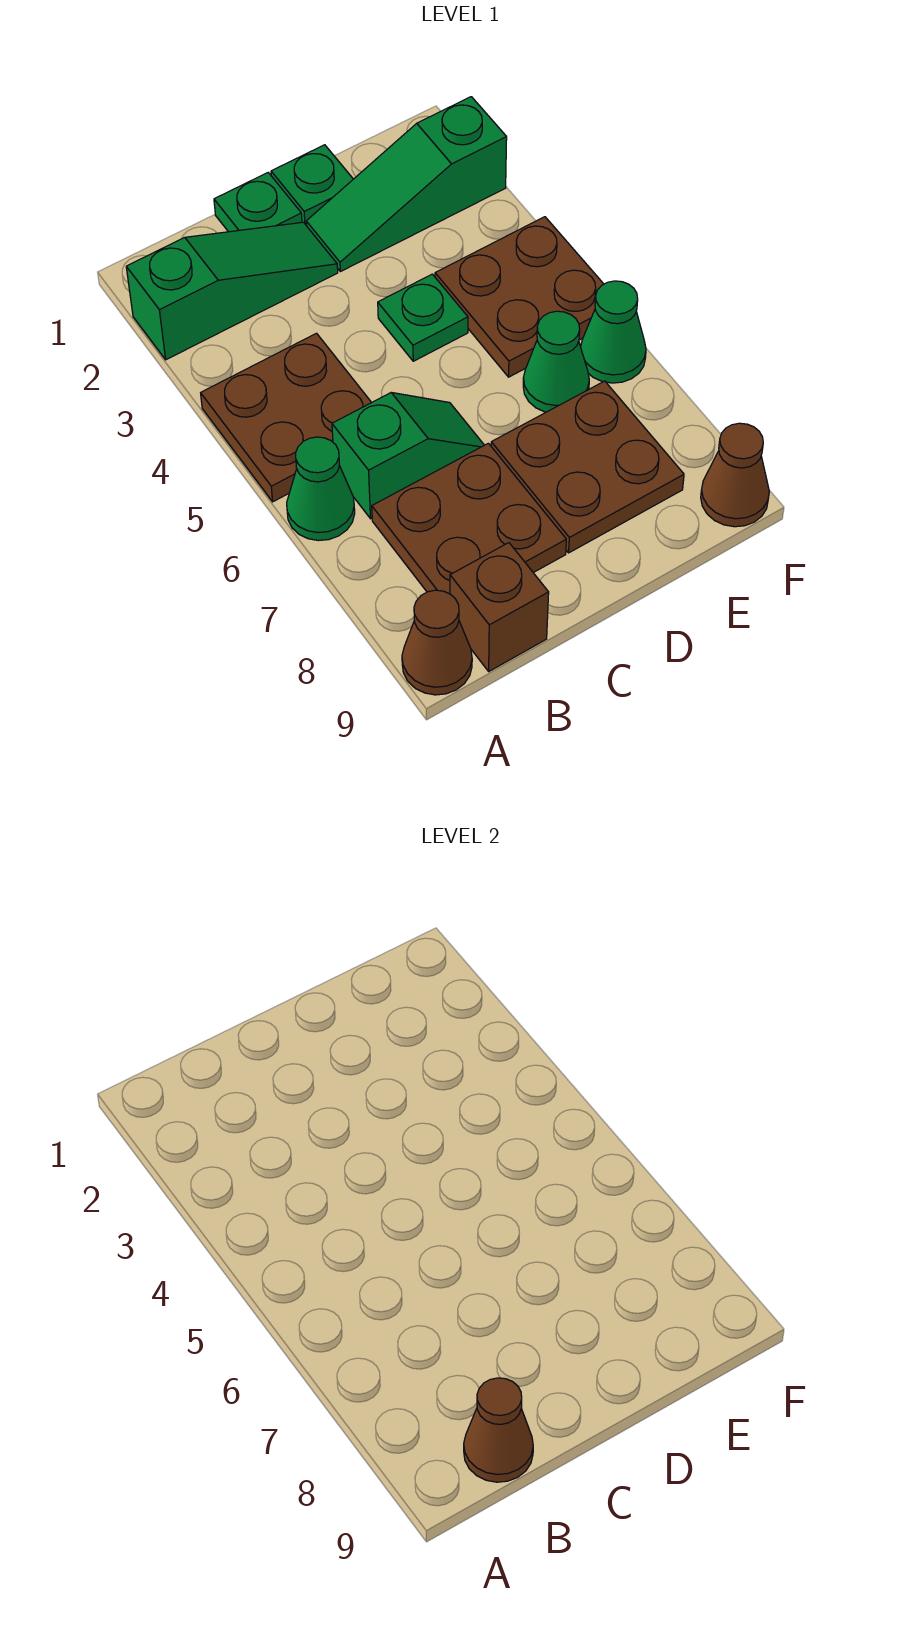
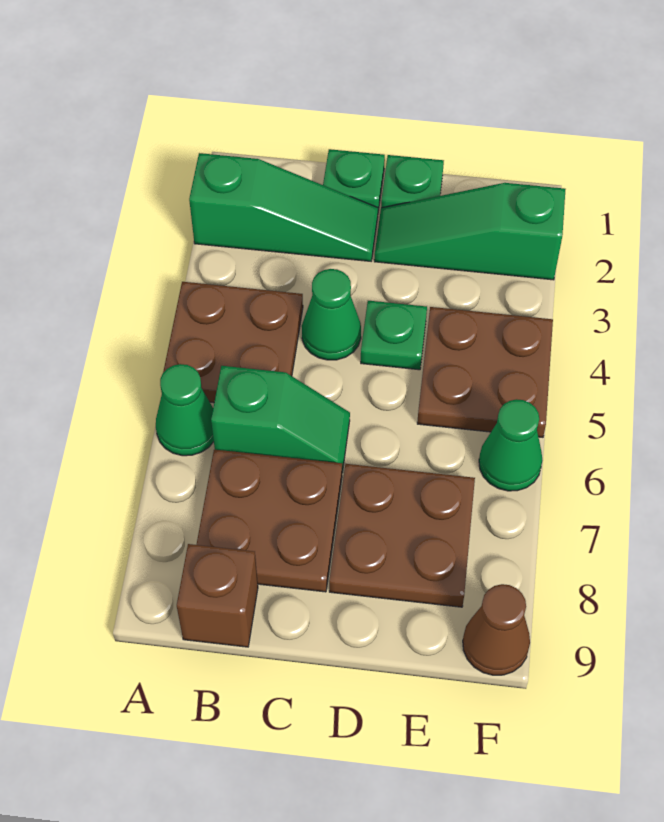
brown cone A9 level 1 -> none
brown cone B9 level 2 -> none
green cone E6 level 1 -> green cone C4 level 1

